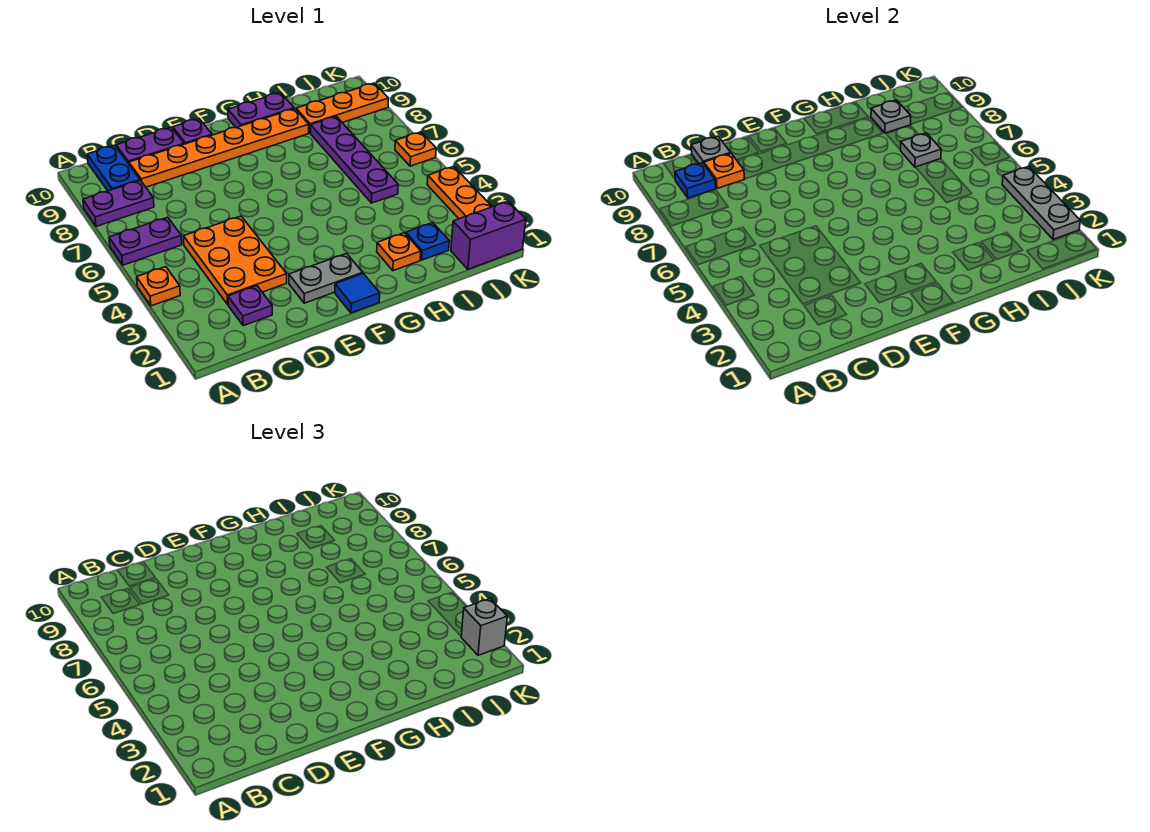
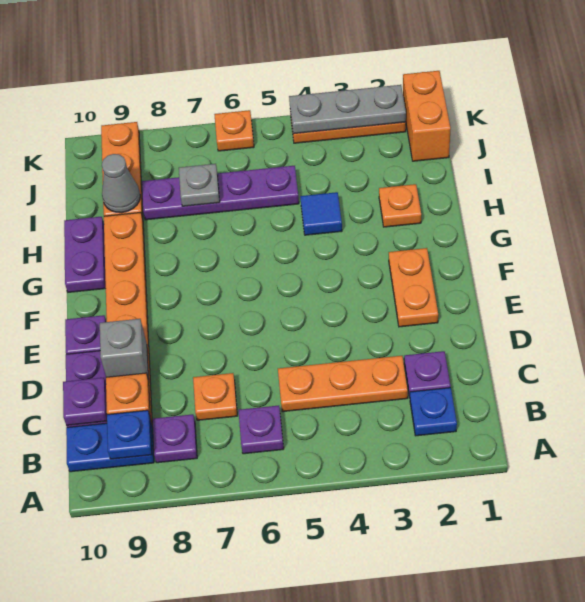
orange plate A4 level 1 -> orange plate C7 level 1
purple plate A6:B6 level 1 -> purple plate B6 level 1
purple plate A8:B8 level 1 -> purple plate B8 level 1
orange plate C3:D5 level 1 -> orange plate C3:C5 level 1
grey plate C10 level 2 -> purple plate C10 level 2
grey plate E2:F2 level 1 -> orange plate E2:F2 level 1
blue tile F1 level 1 -> blue tile H4 level 1
blue plate I2 level 1 -> blue plate B2 level 1
grey plate I9 level 2 -> grey cone I9 level 2
purple brick J1:K1 level 1 -> orange brick J1:K1 level 1
grey brick K2 level 3 -> grey brick D9 level 2

